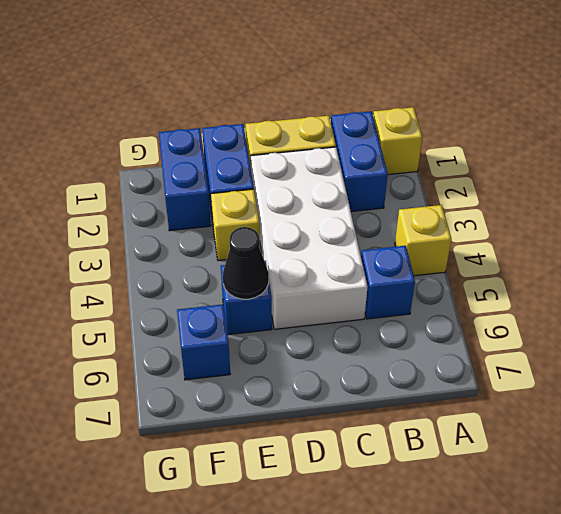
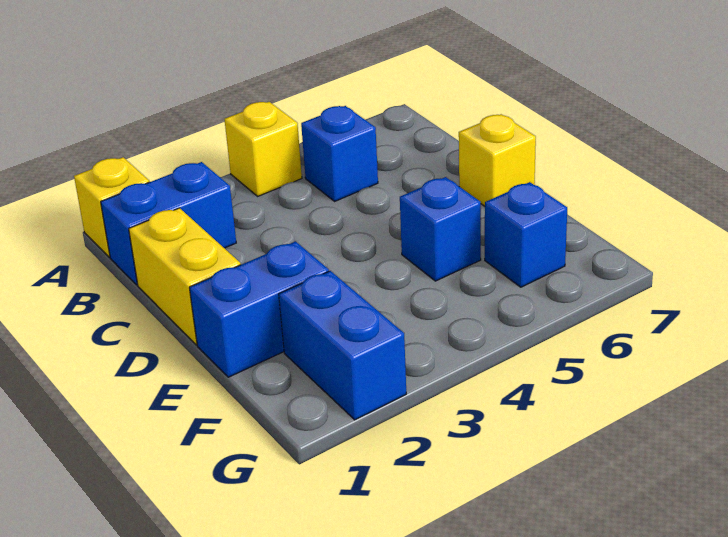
white brick C2:D5 level 1 -> none
yellow brick E3 level 1 -> yellow brick D7 level 1
black cone E5 level 2 -> none
blue brick F1:F2 level 1 -> blue brick F2:G2 level 1

